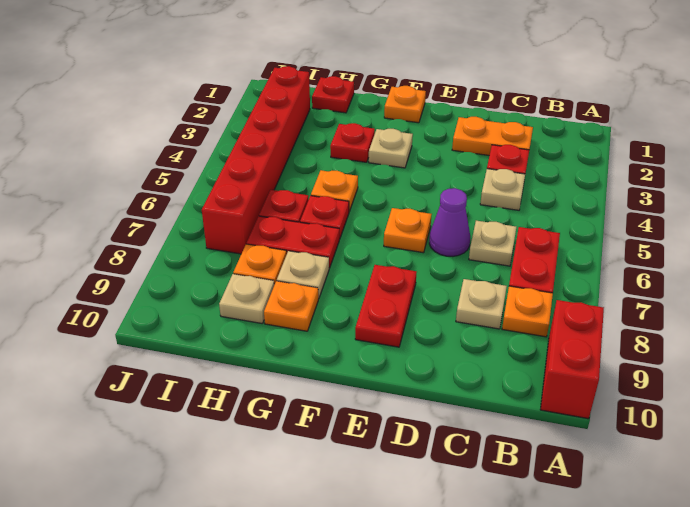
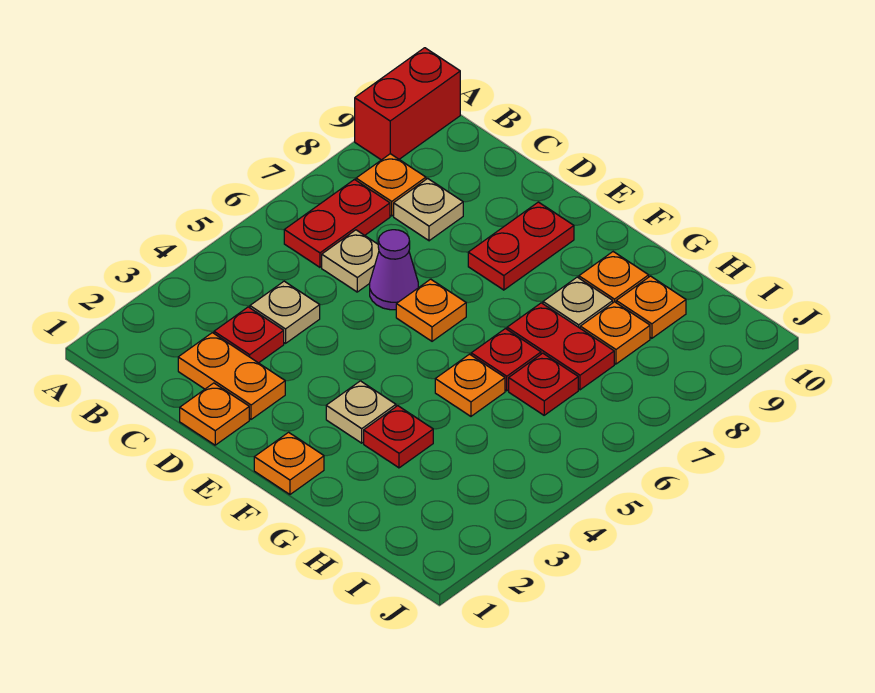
none -> orange plate D1 level 1
red plate H1 level 1 -> none
tan plate H9 level 1 -> orange plate H9 level 1
red brick I2:I7 level 1 -> none

